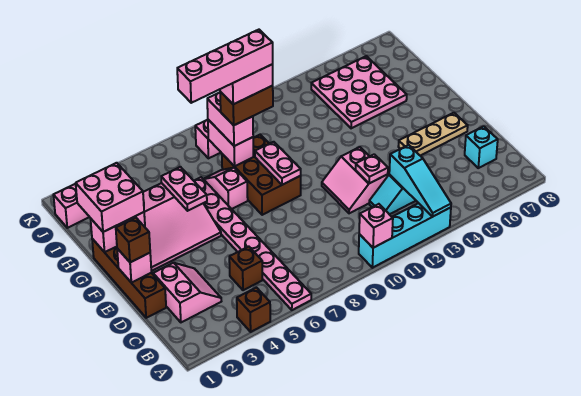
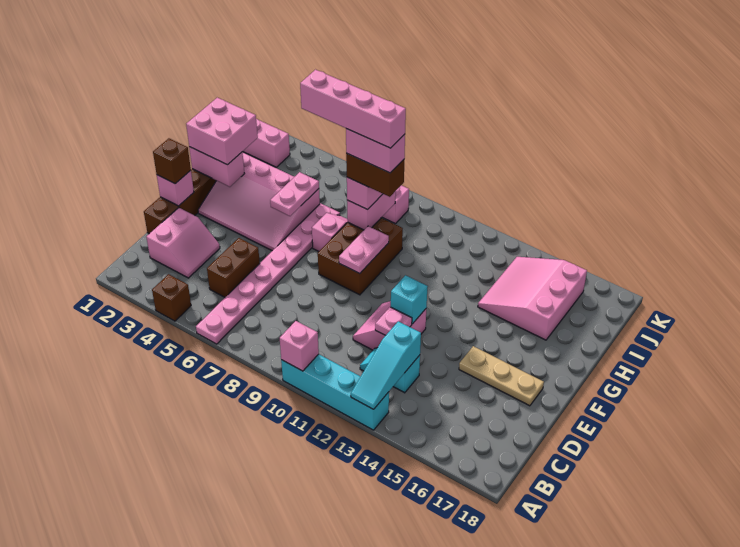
brown brick C5 level 1 -> brown brick C5:D5 level 1
cyan brick C17 level 1 -> cyan brick E12 level 2
pink plate H14:J16 level 1 -> pink slope H14:J16 level 1 top 16

